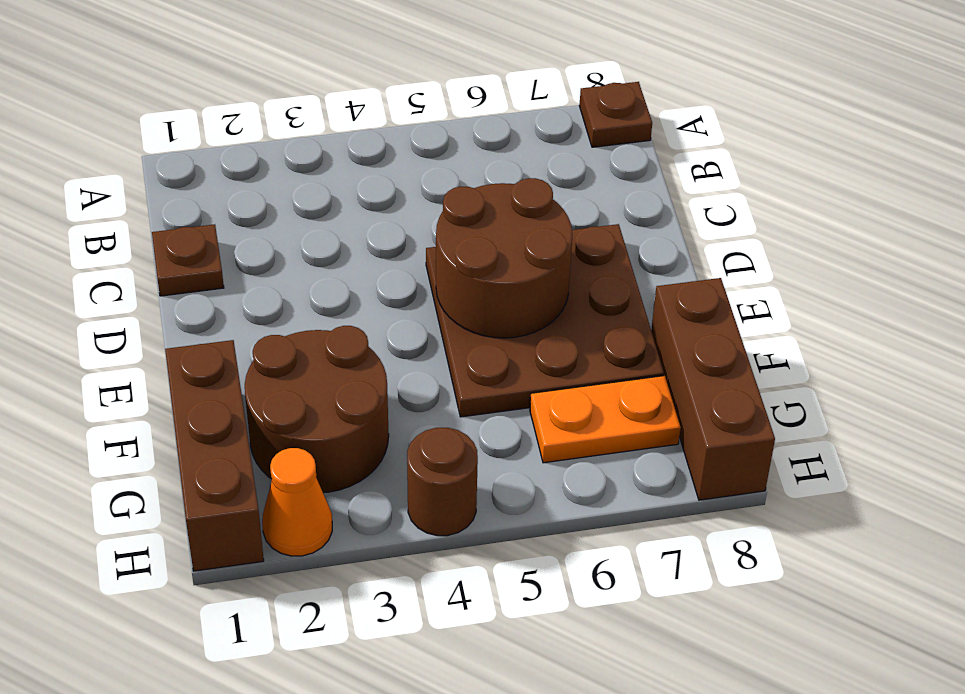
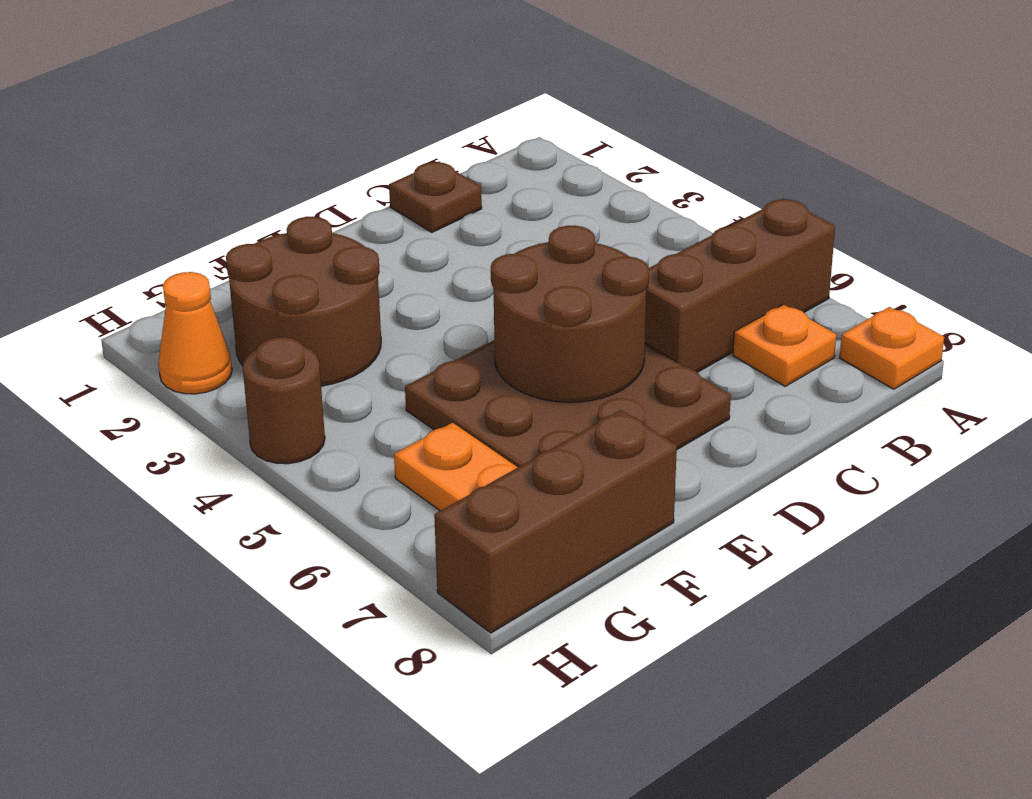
brown plate A8 level 1 -> orange plate A8 level 1
none -> orange plate B7 level 1
brown brick F1:H1 level 1 -> brown brick A6:C6 level 1

